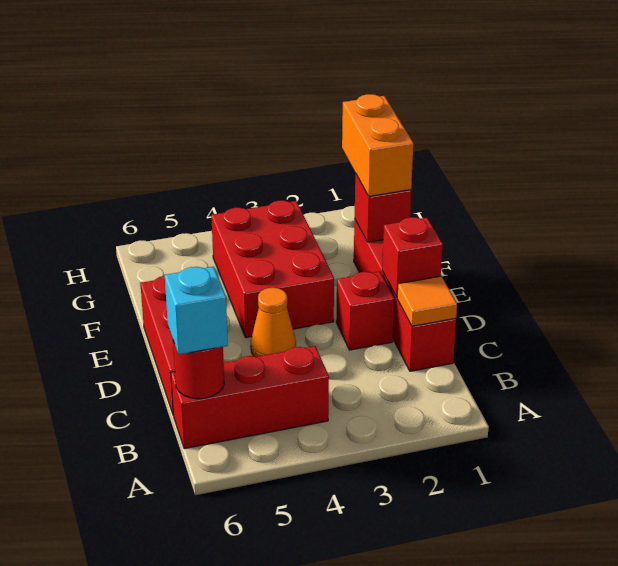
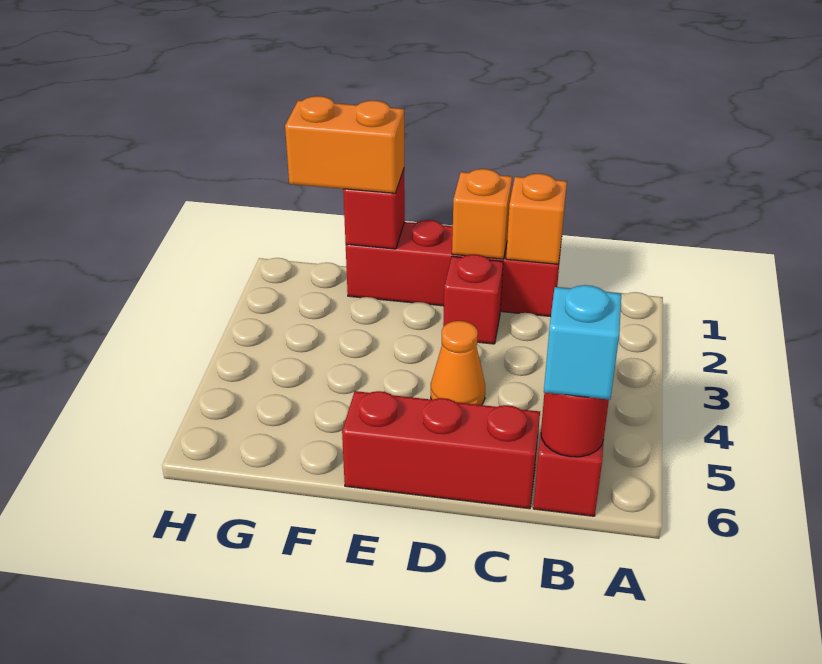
orange tile C1 level 2 -> orange brick C1 level 2
red brick D1 level 2 -> orange brick D1 level 2
red brick E3:G4 level 1 -> none

